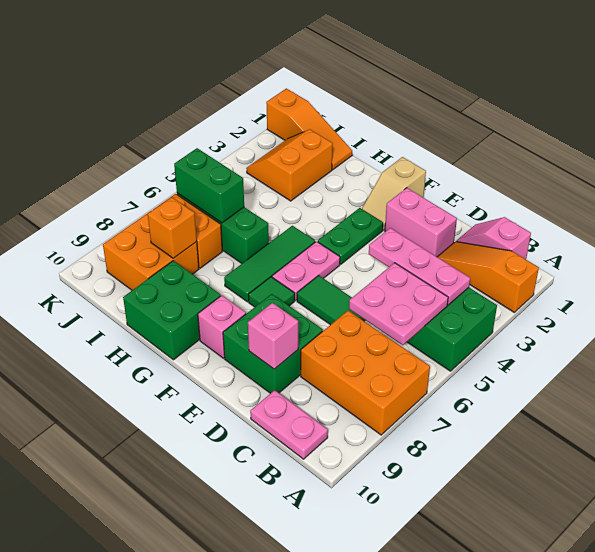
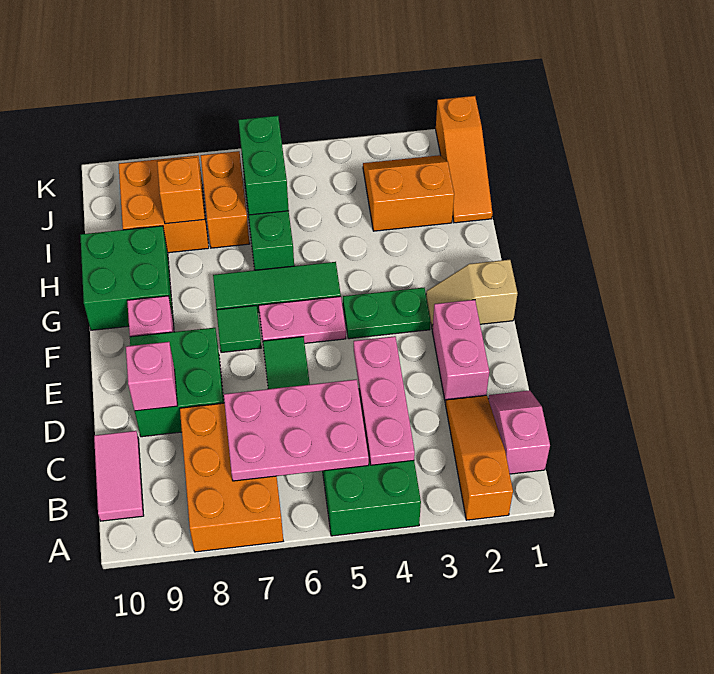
pink plate B5:C6 level 2 -> pink plate B5:C7 level 2
pink plate B10:C10 level 1 -> pink tile B10:C10 level 1

